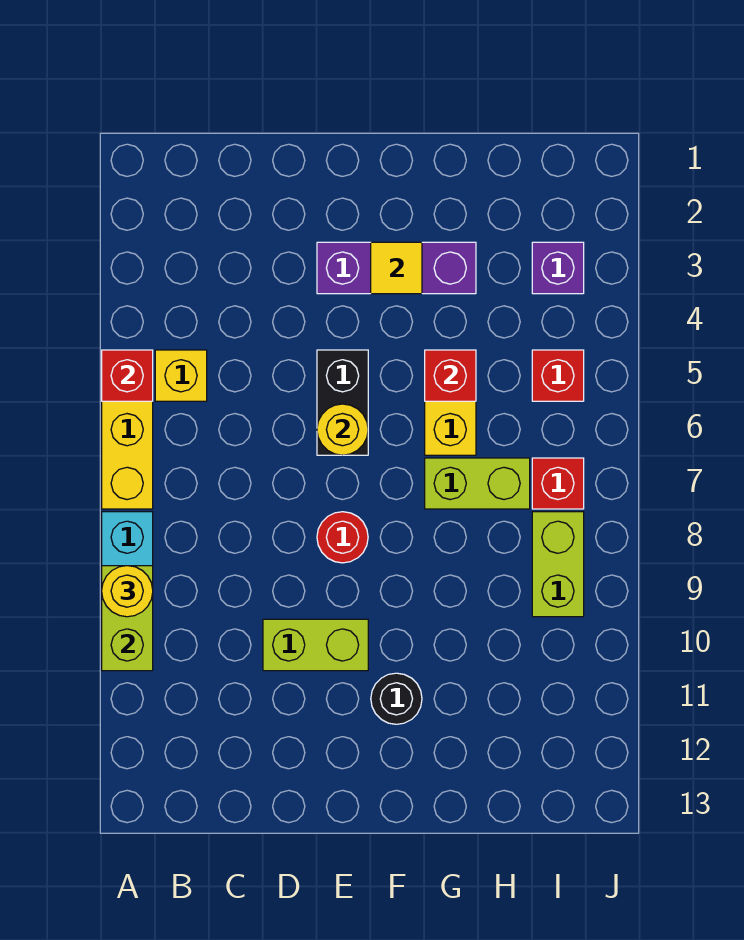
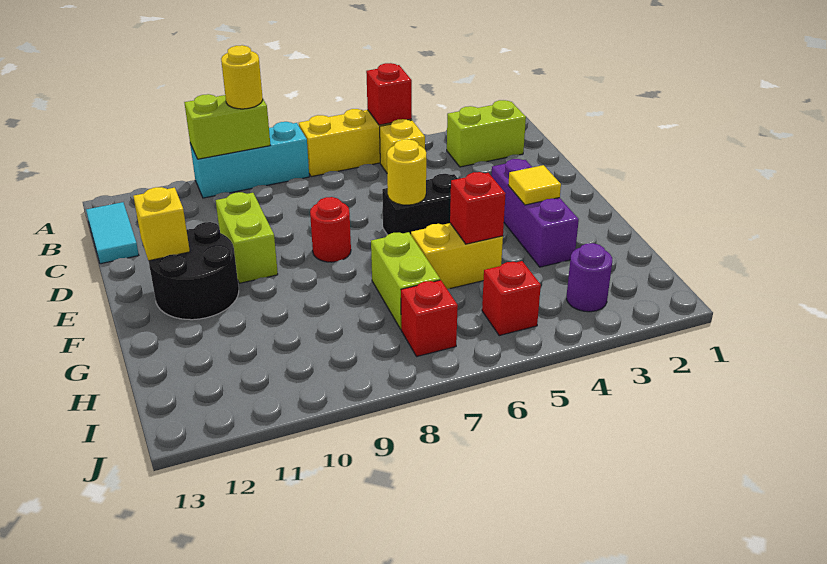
none -> cyan tile B13:C13 level 1
none -> yellow brick E12 level 2
black round brick F11 level 1 -> black round brick E11:F12 level 1
purple brick I3 level 1 -> purple round brick I3 level 1
lime brick I8:I9 level 1 -> lime brick B2:B3 level 1

